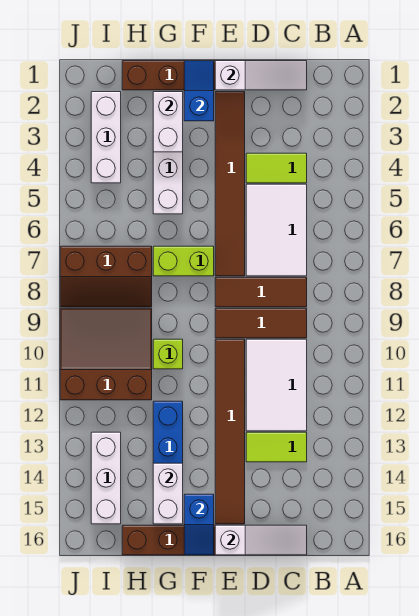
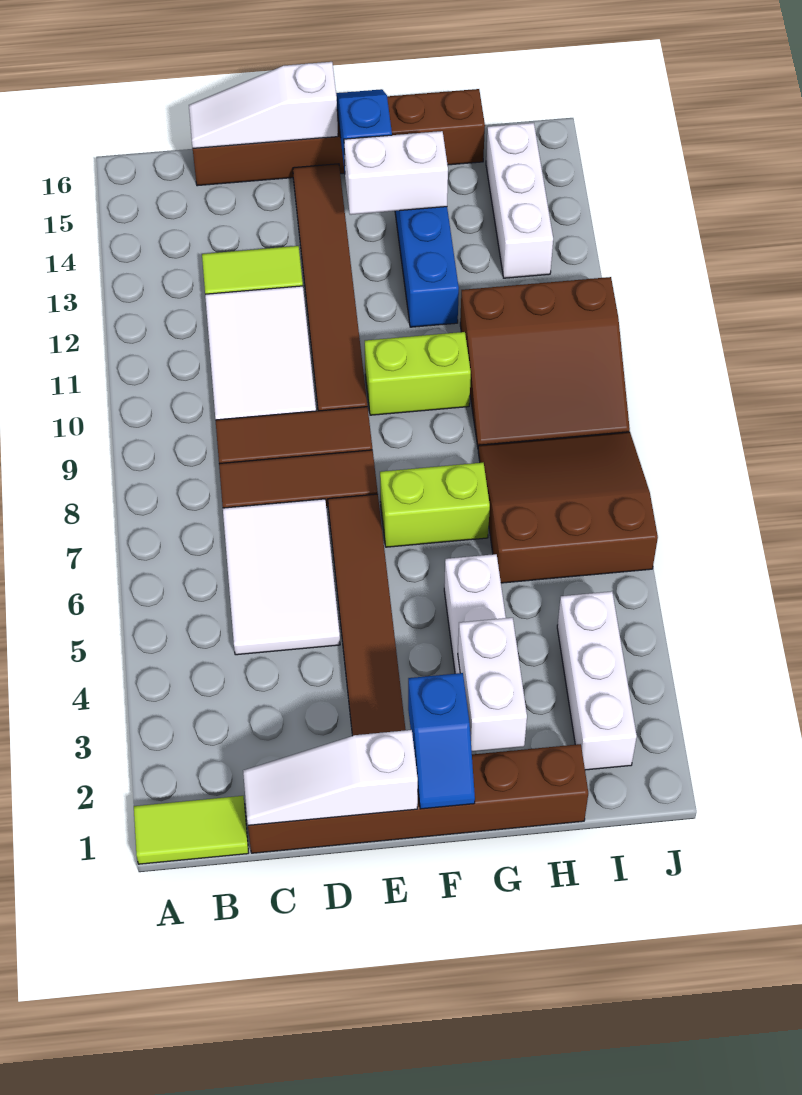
lime tile C4:D4 level 1 -> lime tile A1:B1 level 1
lime brick G10 level 1 -> lime brick F10:G10 level 1
white brick G14:G15 level 2 -> white brick F14:G14 level 2
brown slope H7:J8 level 1 top 7 -> brown slope H6:J8 level 1 top 6

